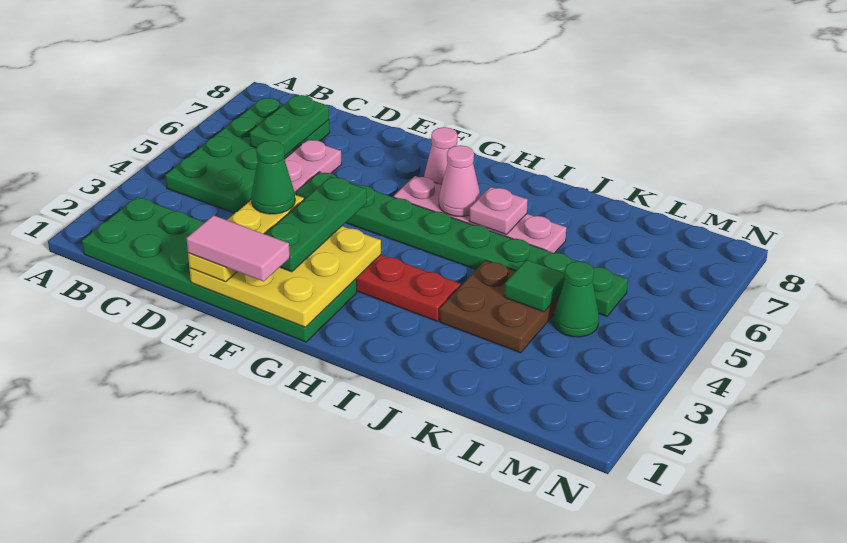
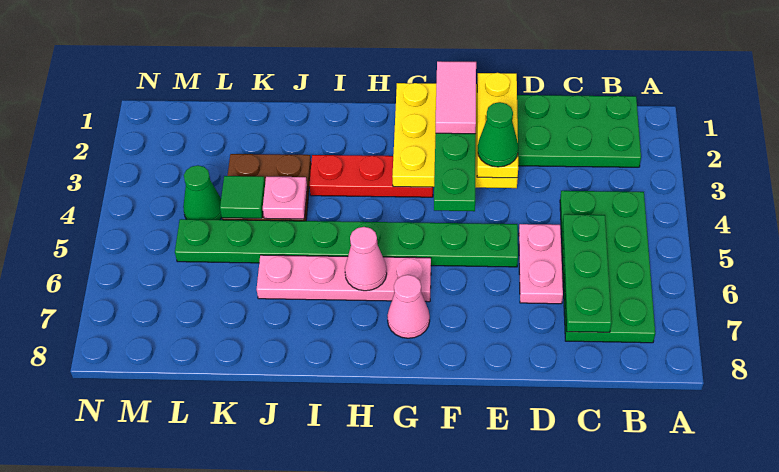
green plate C6:C7 level 2 -> green plate C5:C7 level 2
pink tile E1:F1 level 4 -> pink tile F1:F2 level 4
pink plate I6 level 2 -> pink plate J4 level 2

